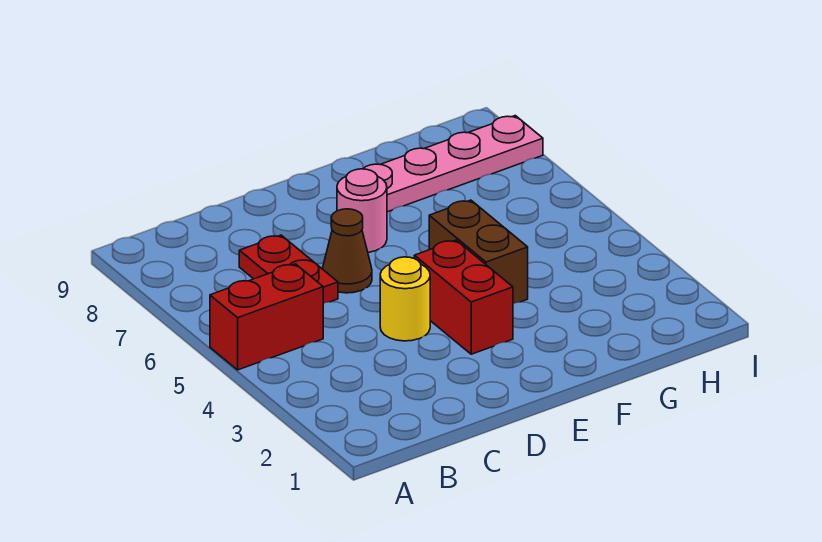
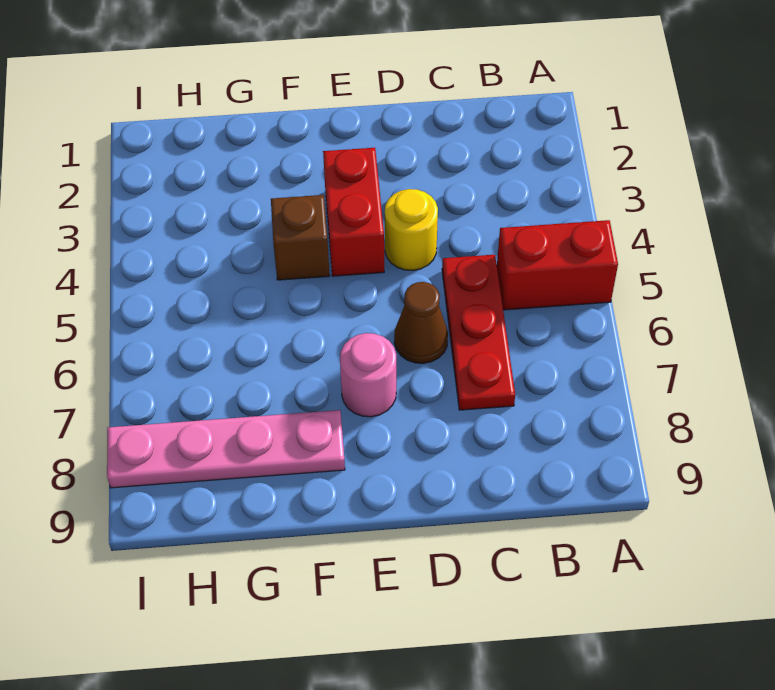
red plate C6:C7 level 1 -> red plate C5:C7 level 1
brown brick F4:F5 level 1 -> brown brick F4 level 1

